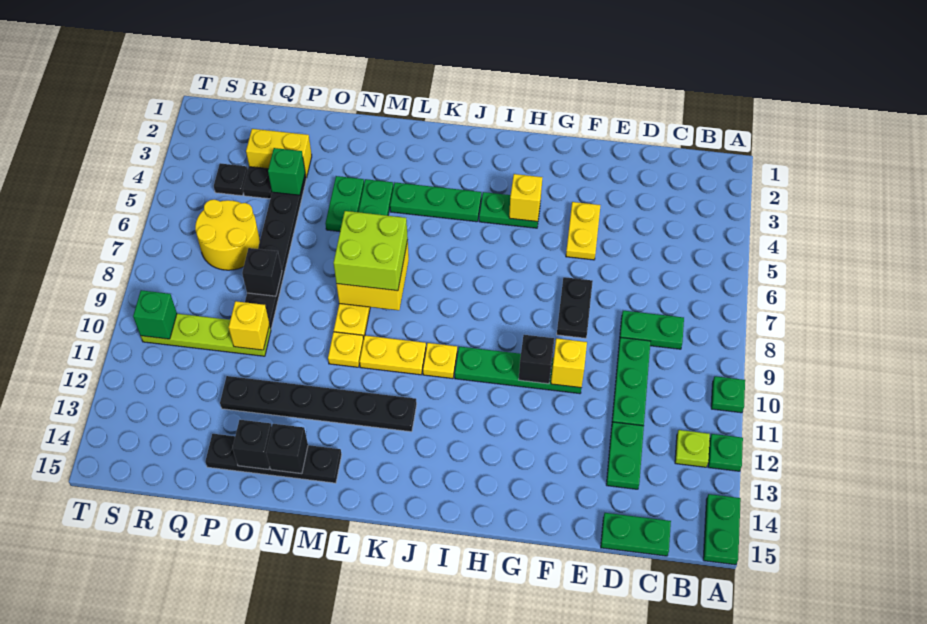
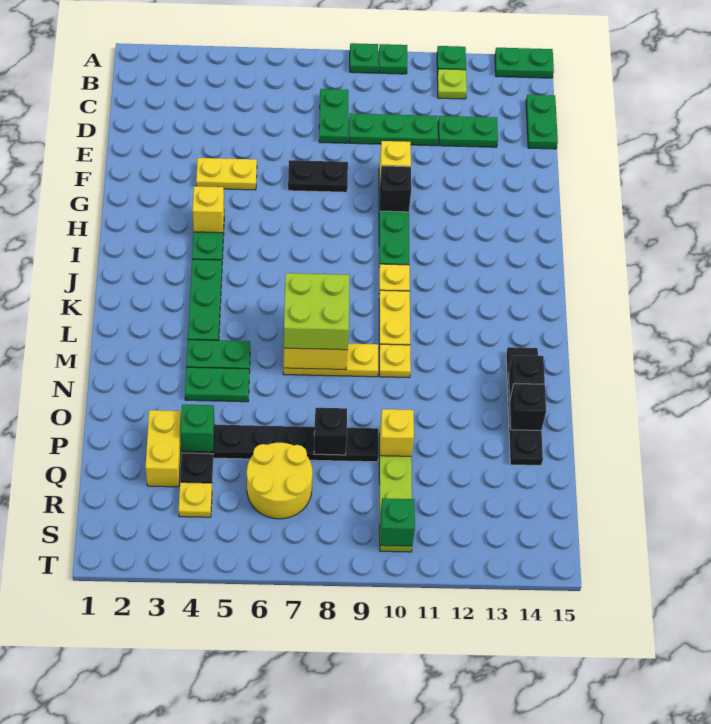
none -> green plate A9 level 1
black plate K12:P12 level 1 -> none
black plate R4 level 1 -> yellow plate R4 level 1

